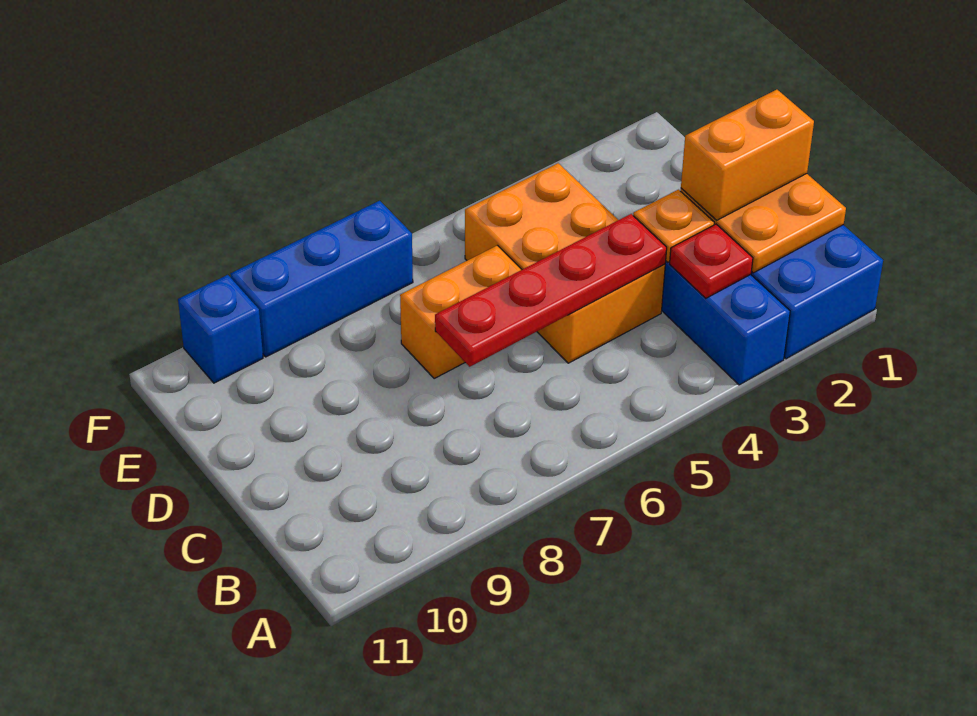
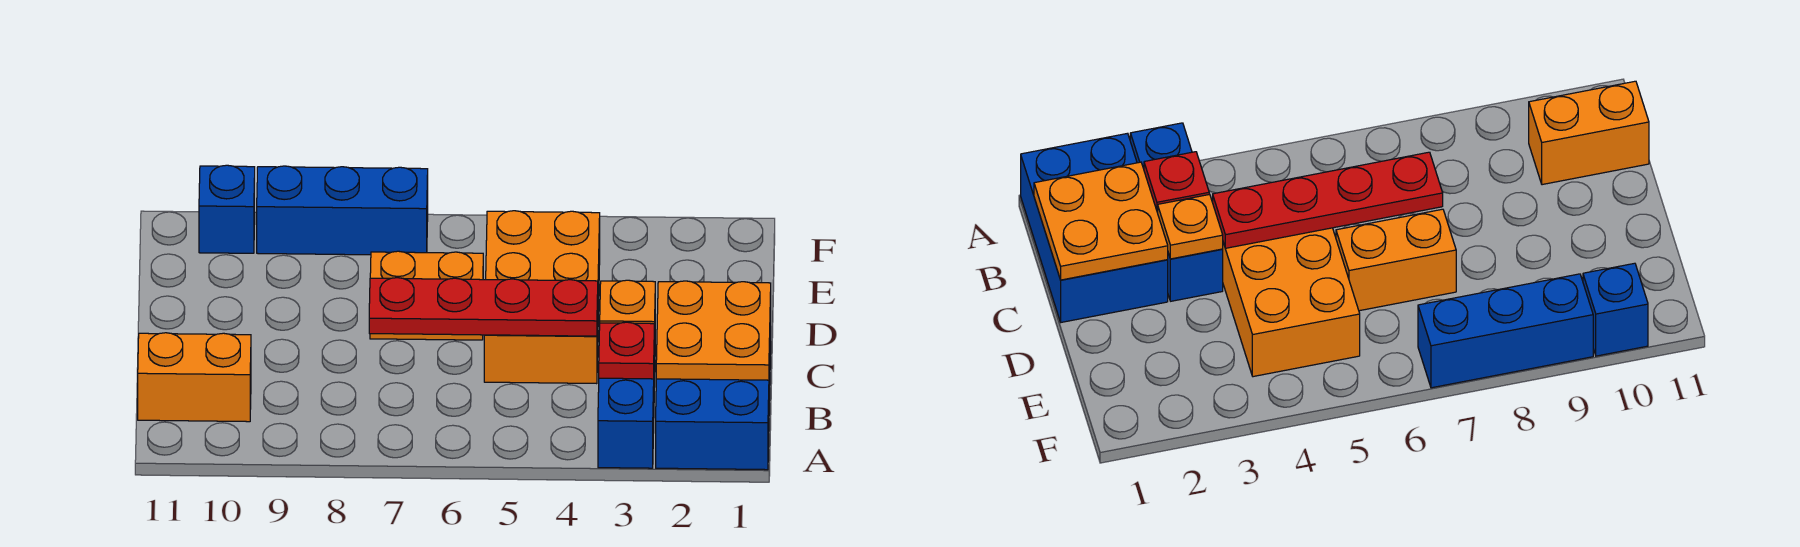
orange brick C1:C2 level 3 -> orange brick B10:B11 level 1

